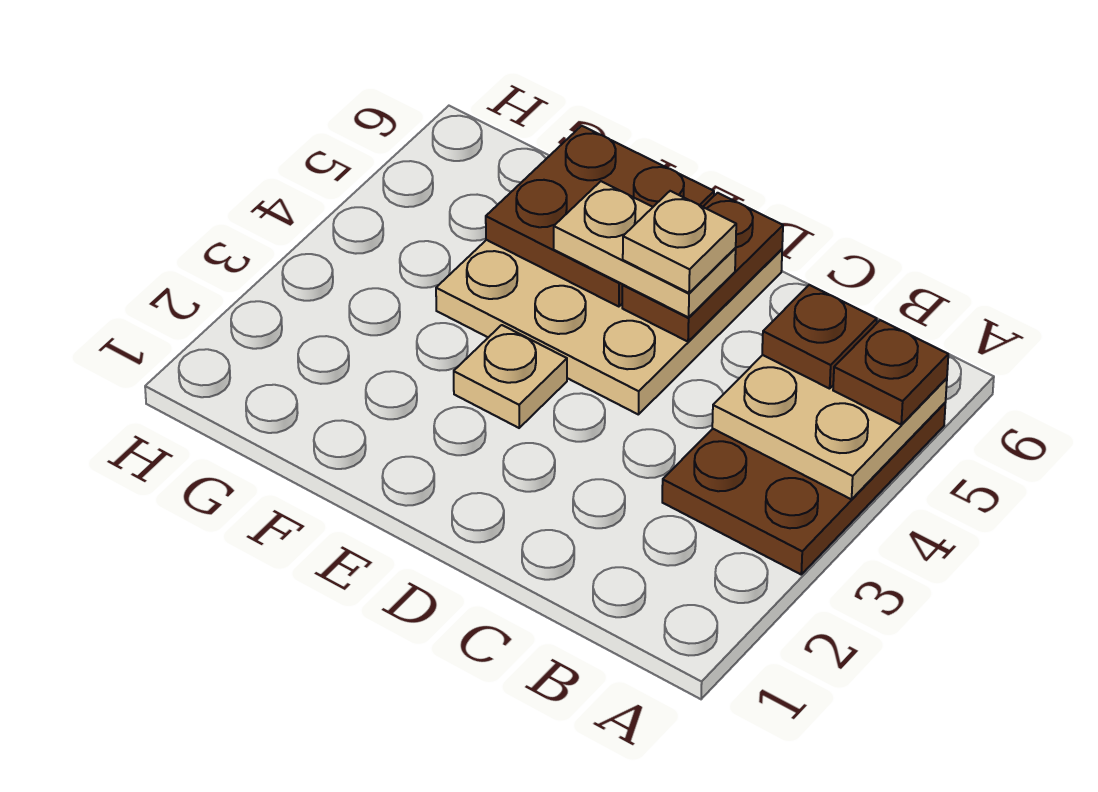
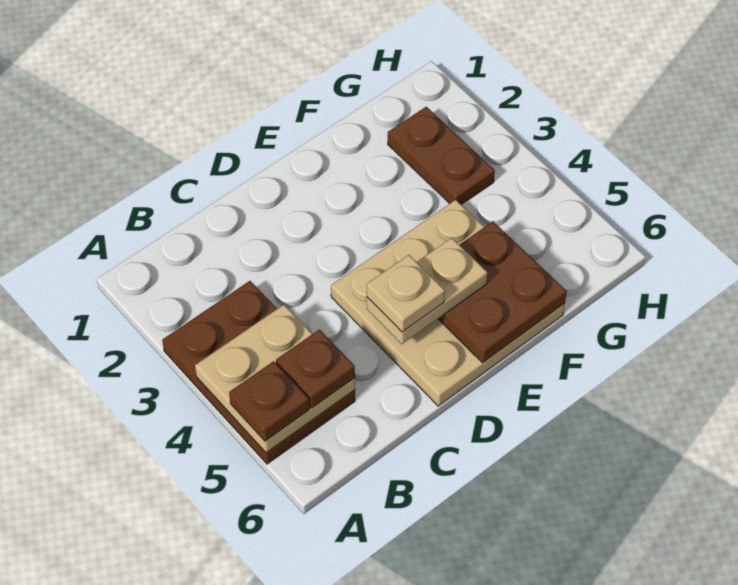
brown plate D5:D6 level 2 -> brown plate G2:G3 level 1
tan plate E3 level 1 -> none

